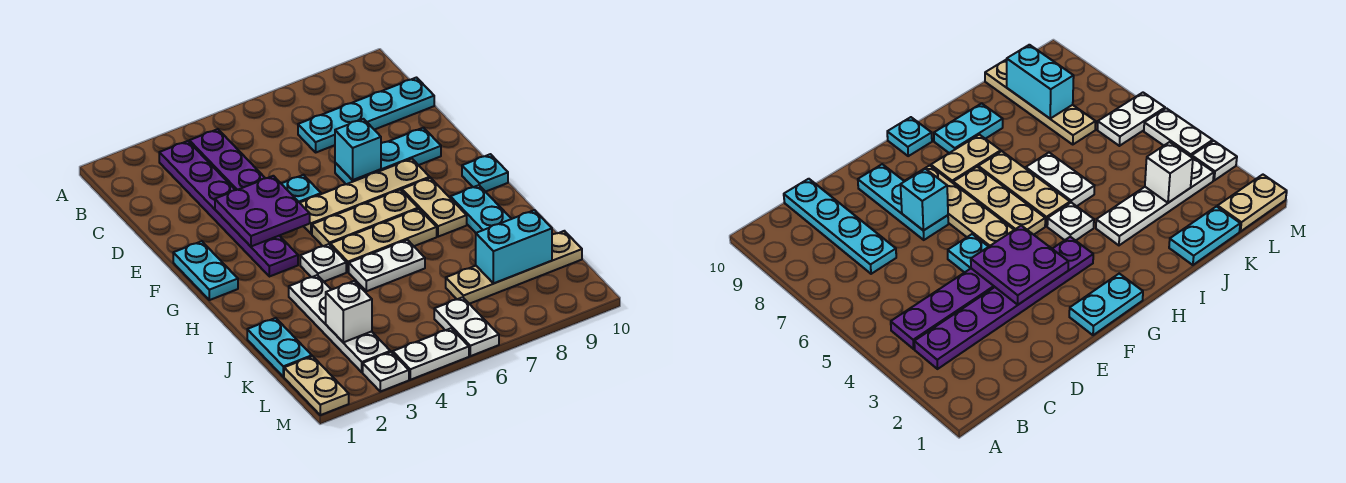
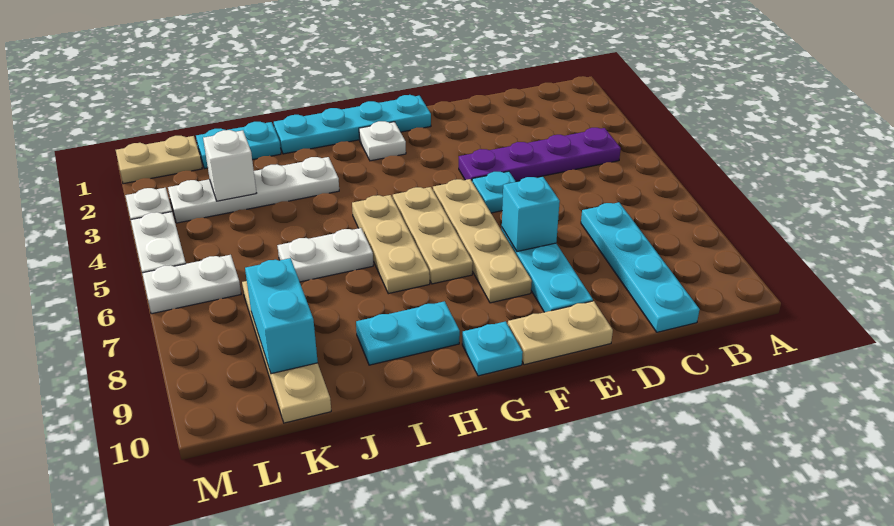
purple plate B3:G3 level 1 -> none
purple plate E3:F4 level 2 -> none
cyan plate F1:G1 level 1 -> cyan plate F1:I1 level 1
tan plate G8:H8 level 1 -> tan plate E10:F10 level 1
white plate H4 level 1 -> white plate G2 level 1
white plate I5:I6 level 1 -> white plate I6:J6 level 1

